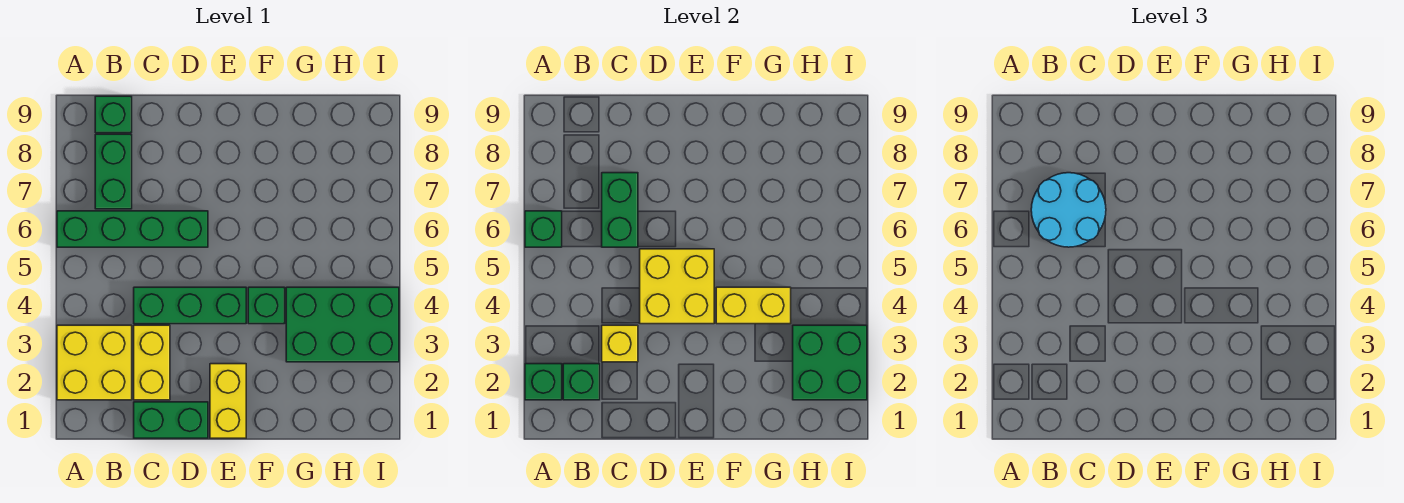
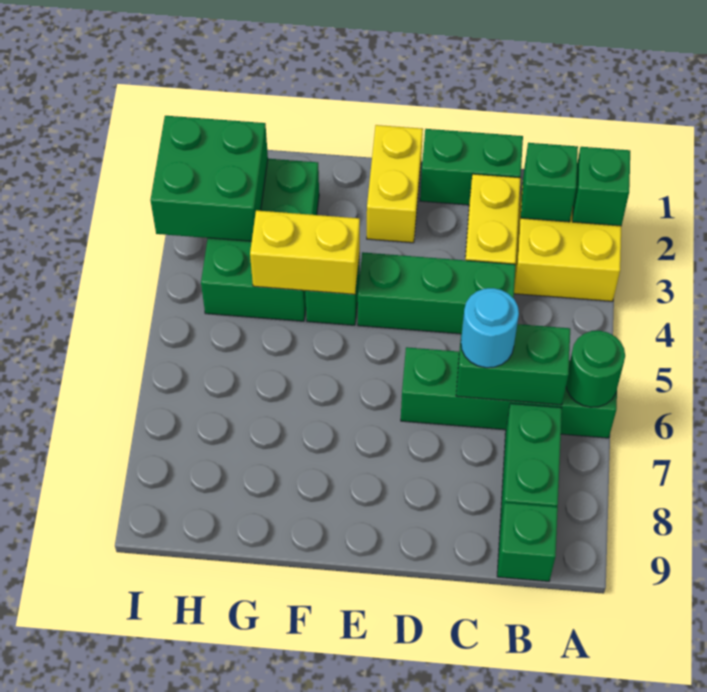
green brick A6 level 2 -> green round brick A6 level 2
cyan round brick B6:C7 level 3 -> cyan round brick C6 level 3
yellow brick C3 level 2 -> none
green brick C6:C7 level 2 -> green brick B6:C6 level 2
yellow brick D4:E5 level 2 -> none
green brick G3:I4 level 1 -> green brick G2:H4 level 1

